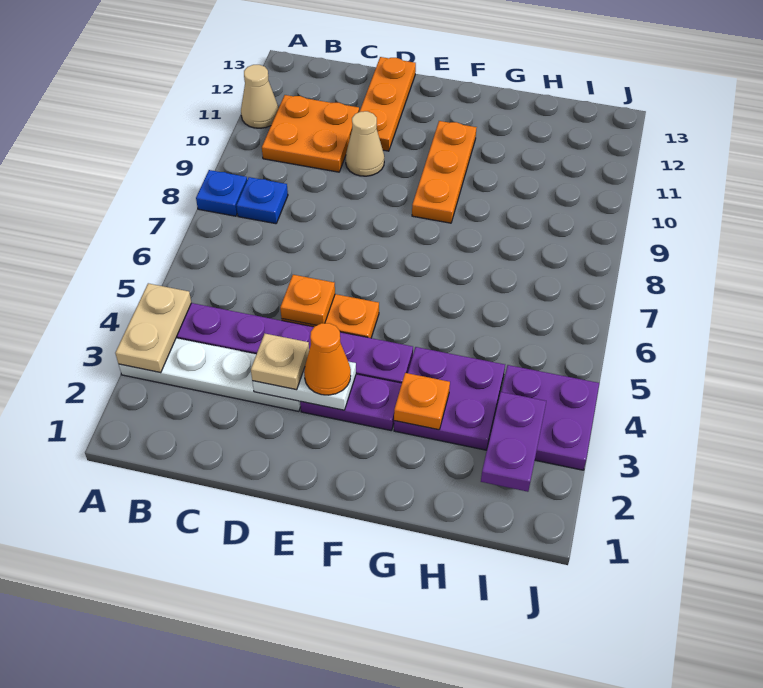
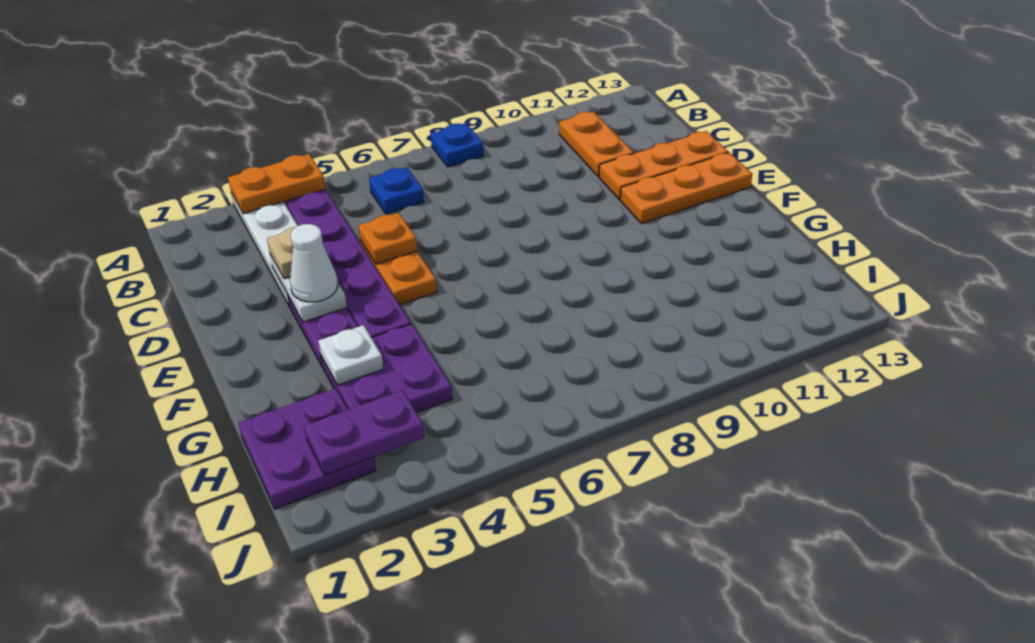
tan plate A3:A4 level 2 -> orange plate A3:A4 level 2
tan cone A11 level 1 -> none
blue plate B8 level 1 -> blue plate B6 level 1
orange plate B10:C11 level 1 -> orange plate B11:C11 level 1
tan cone D10 level 1 -> none
orange cone E3 level 3 -> white cone E3 level 3
orange plate F9:F11 level 1 -> orange plate E11:E13 level 1
orange plate G3 level 2 -> white plate G3 level 2
purple plate I3:J4 level 1 -> purple plate H1:I2 level 1

